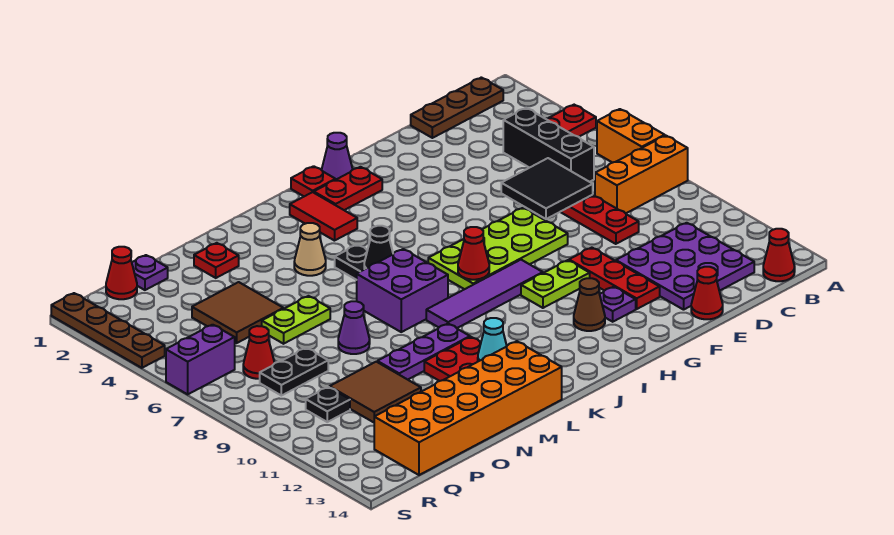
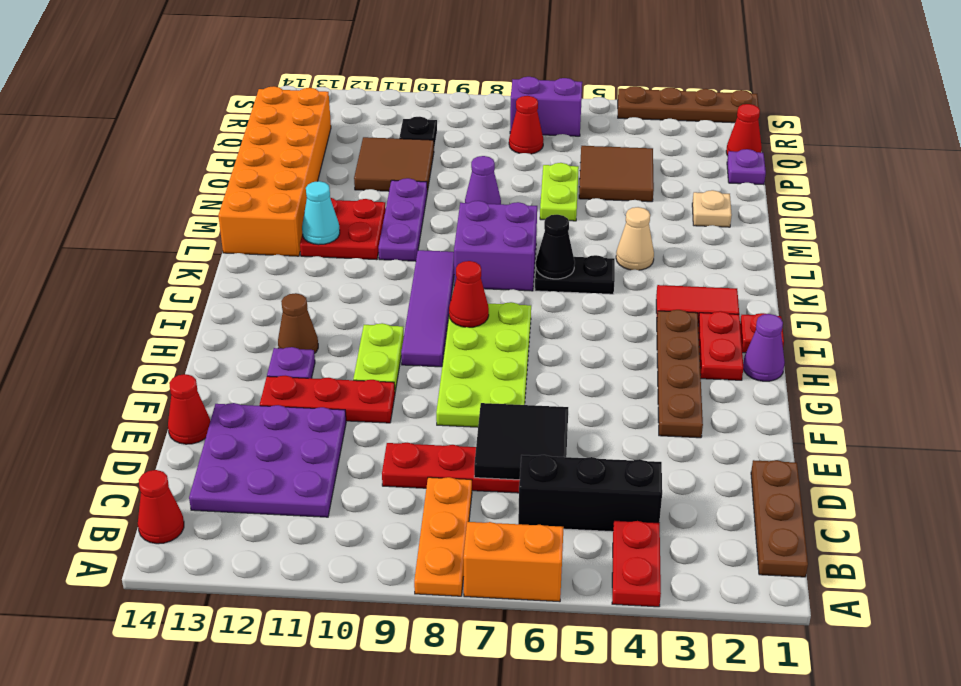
orange brick A8:C8 level 1 -> orange plate A8:C8 level 1
none -> brown plate F3:I3 level 1
red plate N2 level 1 -> tan plate N2 level 1
black plate P8:Q8 level 1 -> none
purple brick R6:S6 level 1 -> purple brick R6:R7 level 1

